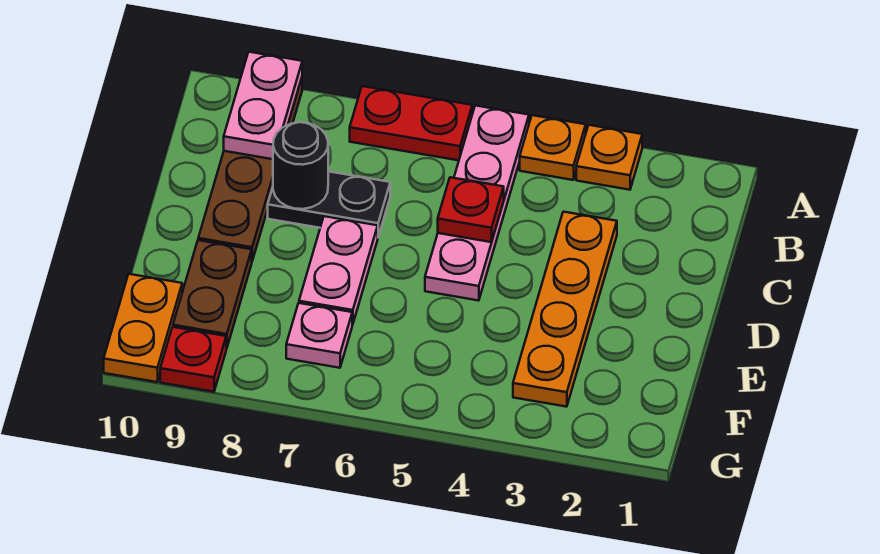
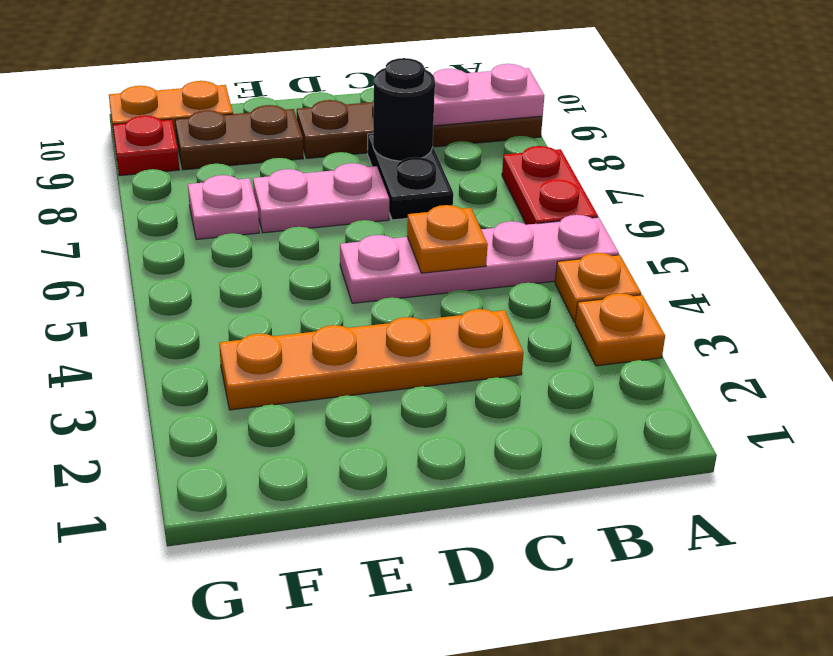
red plate C5 level 2 -> orange plate C5 level 2

